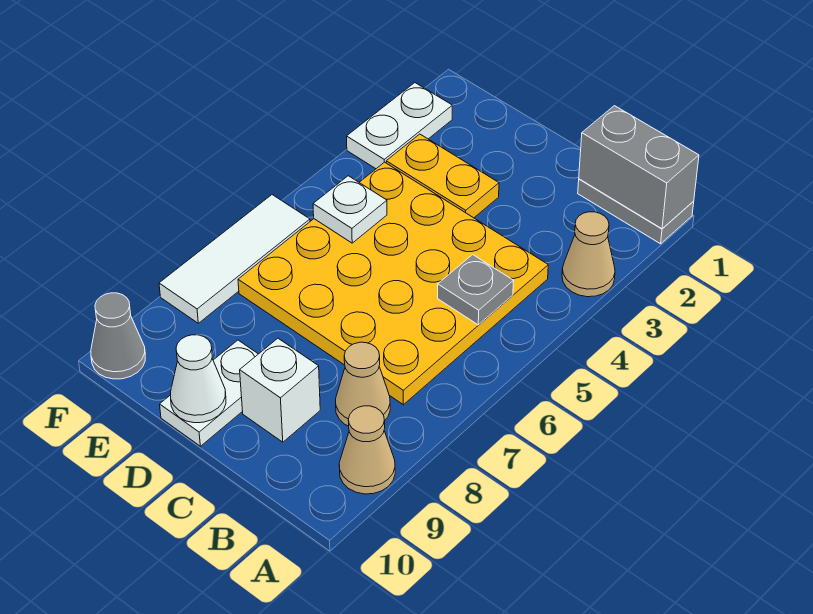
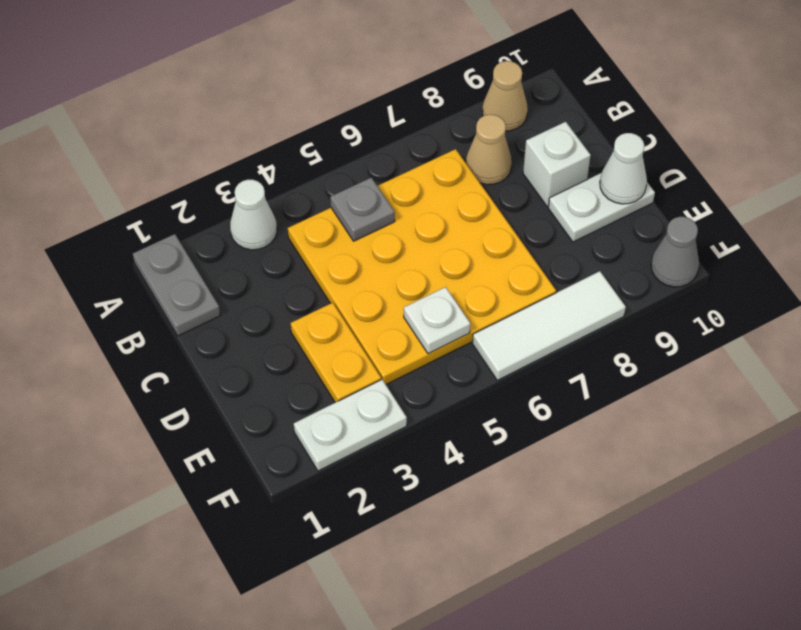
grey brick A1:B1 level 2 -> none
tan cone A3 level 1 -> white cone A3 level 1

